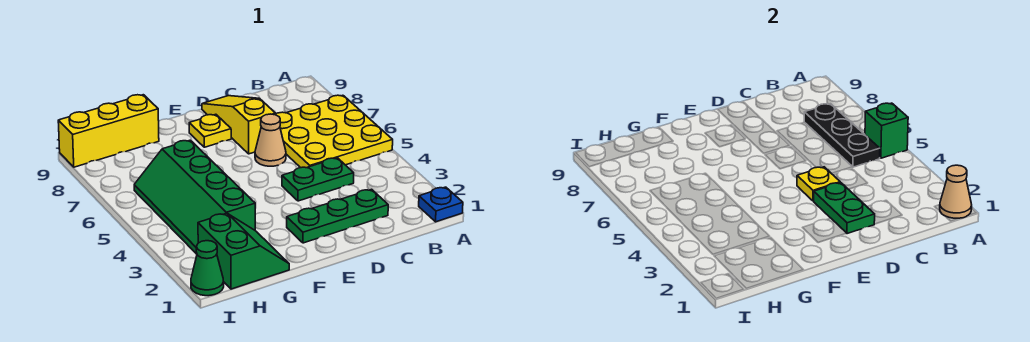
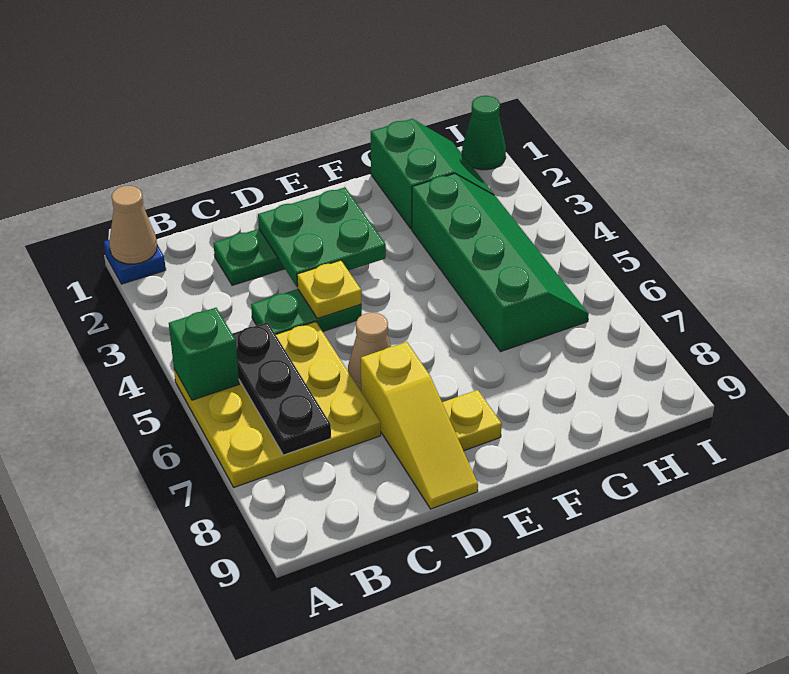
green plate D2:D3 level 2 -> green plate D2:E3 level 2
green slope G1:H2 level 1 top H -> green slope G1:H2 level 1 top G
yellow brick G9:I9 level 1 -> none

